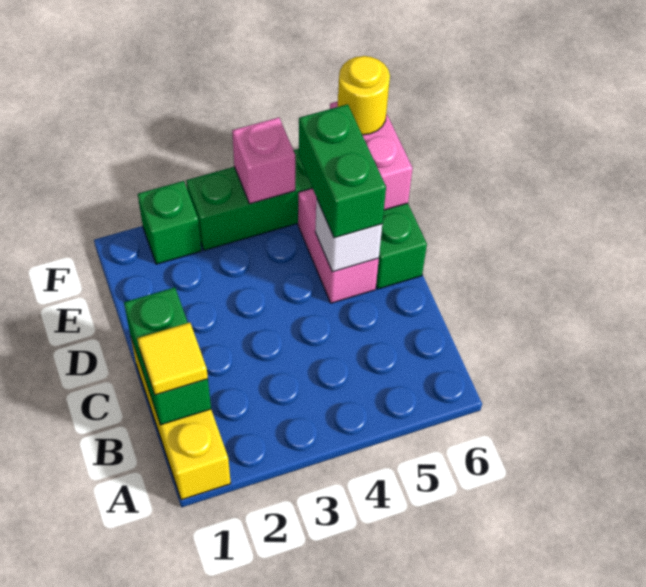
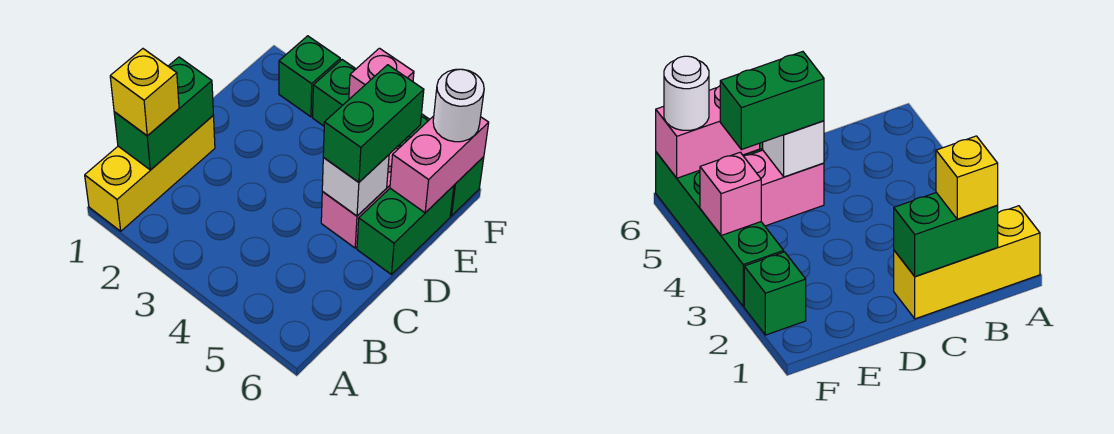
yellow tile B1 level 3 -> yellow brick B1 level 3
yellow round brick F6 level 3 -> white round brick F6 level 3

